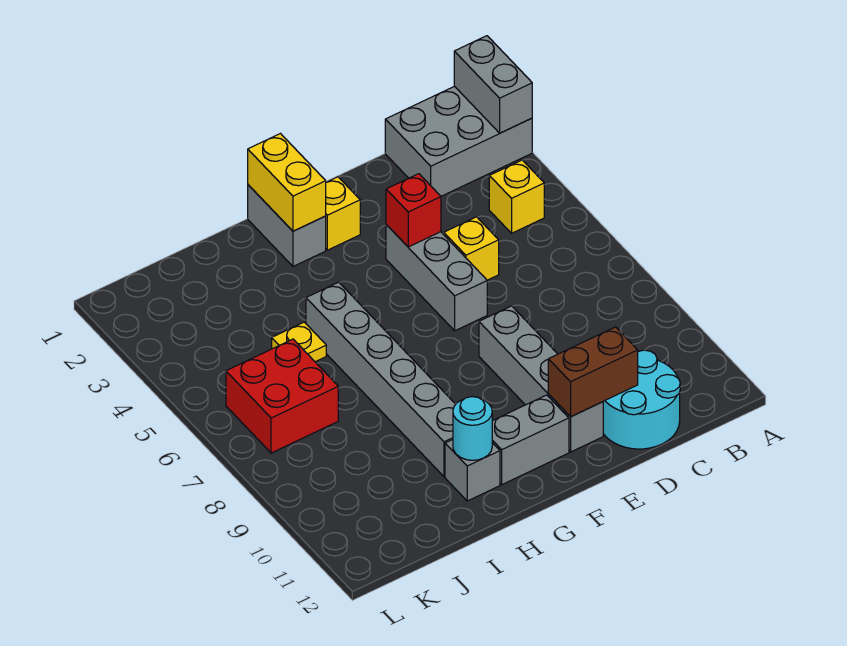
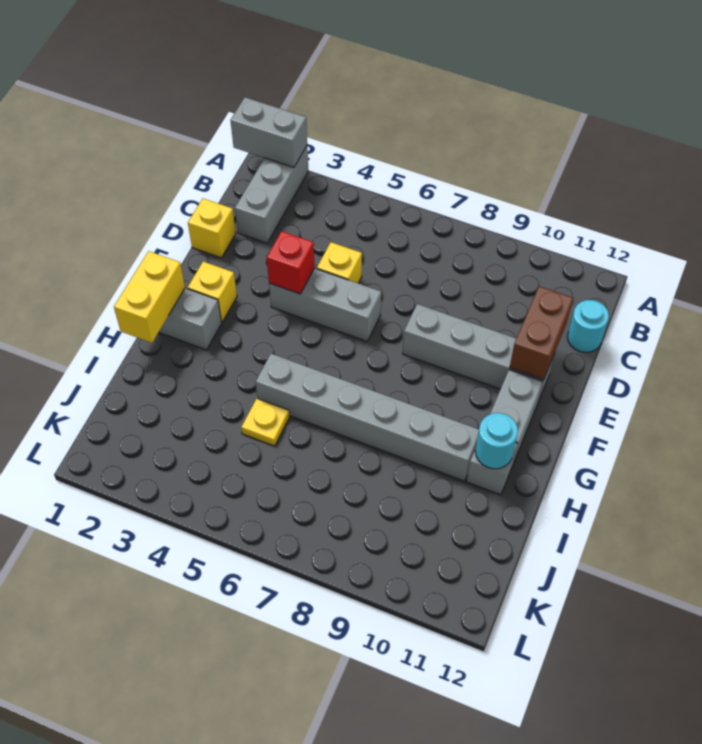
grey brick A1:C2 level 1 -> grey brick A2:C2 level 1
yellow brick B4 level 1 -> yellow brick D1 level 1
cyan round brick C11:D12 level 1 -> cyan round brick C12 level 1
yellow brick G1:G2 level 2 -> yellow brick G1:H1 level 2
red brick J6:K7 level 1 -> none

